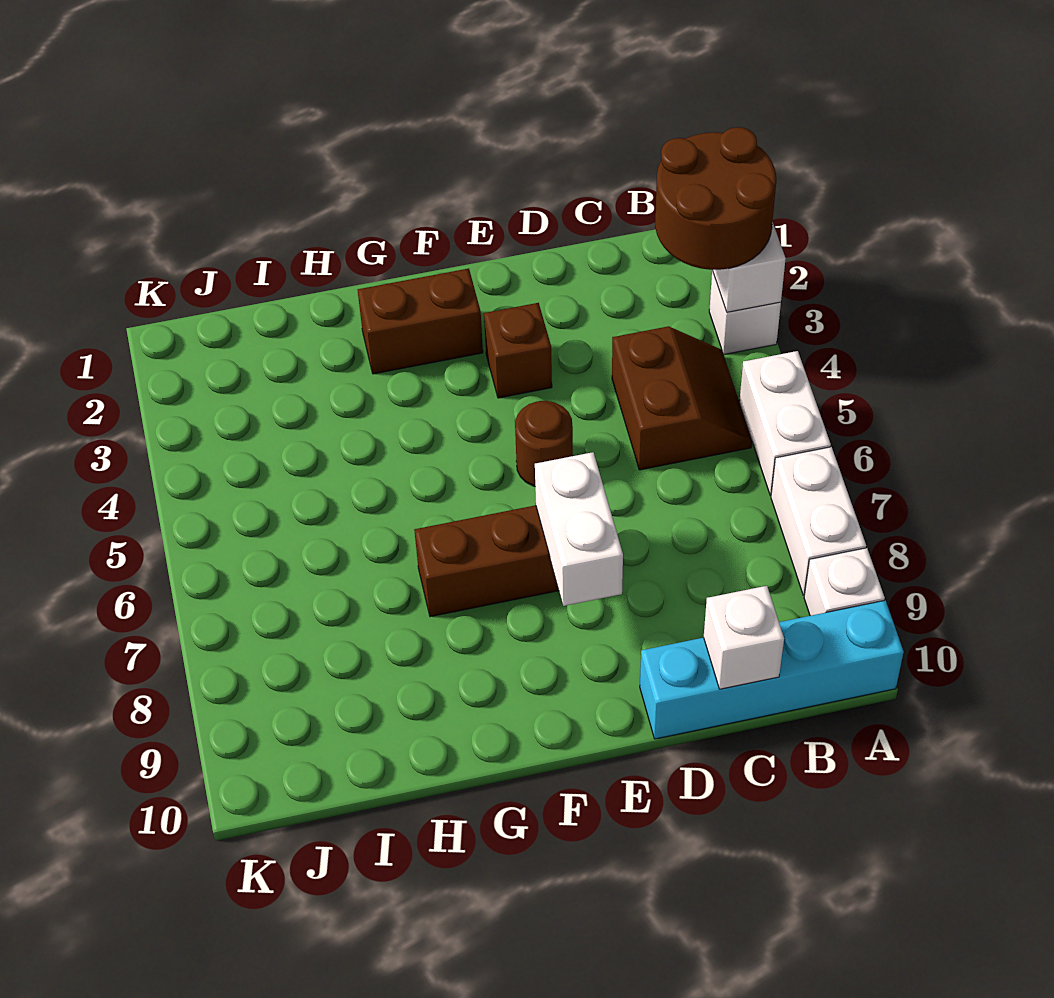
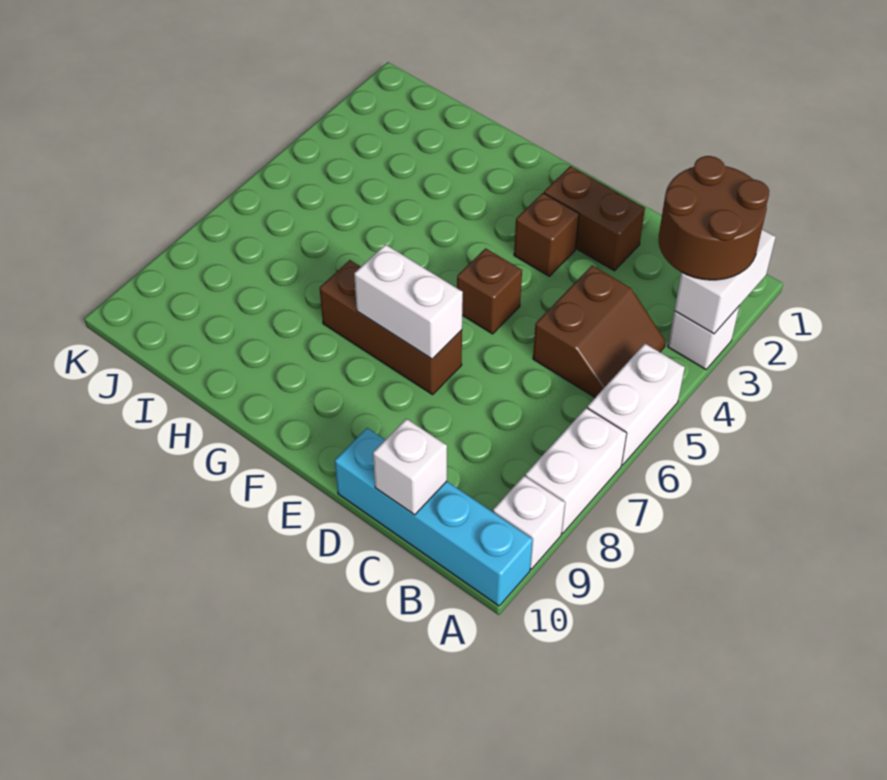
brown round brick E5 level 1 -> brown brick E5 level 1
white brick E7:E8 level 2 -> white brick E7:F7 level 2
brown brick F2:G2 level 1 -> brown brick D2:E2 level 1

